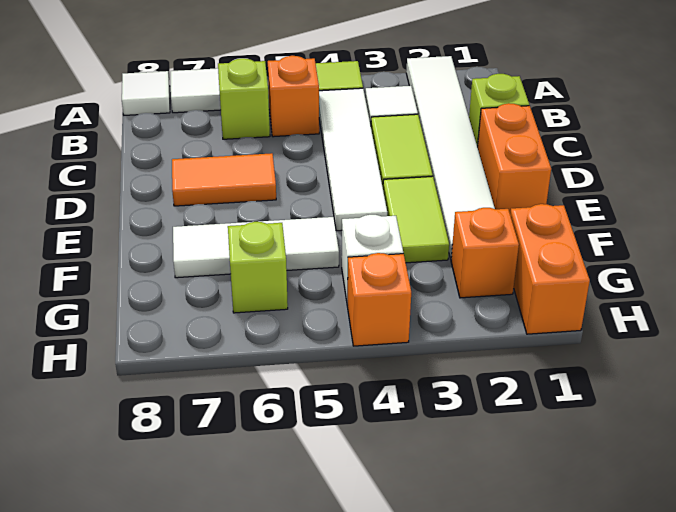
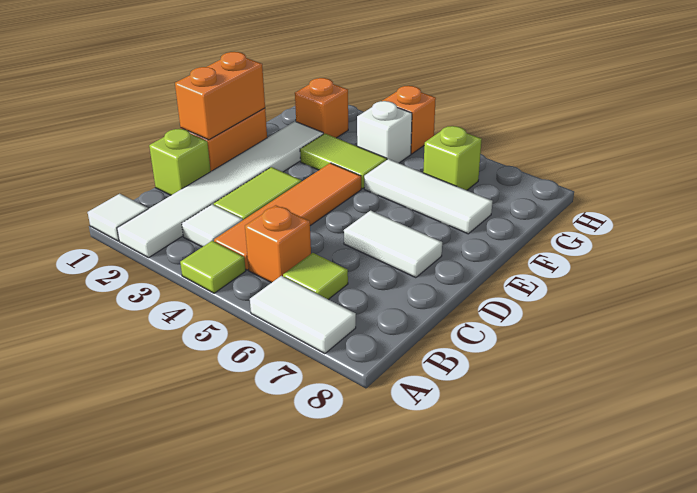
white tile A8 level 1 -> white tile A1 level 1
white tile B4:E4 level 1 -> orange tile B4:E4 level 1
lime brick B6 level 1 -> lime tile B6 level 1
orange tile D6:D7 level 1 -> white tile D6:D7 level 1
lime tile E3:F3 level 1 -> lime tile F3:F4 level 1
orange brick G1:H1 level 1 -> orange brick D1:E1 level 2

